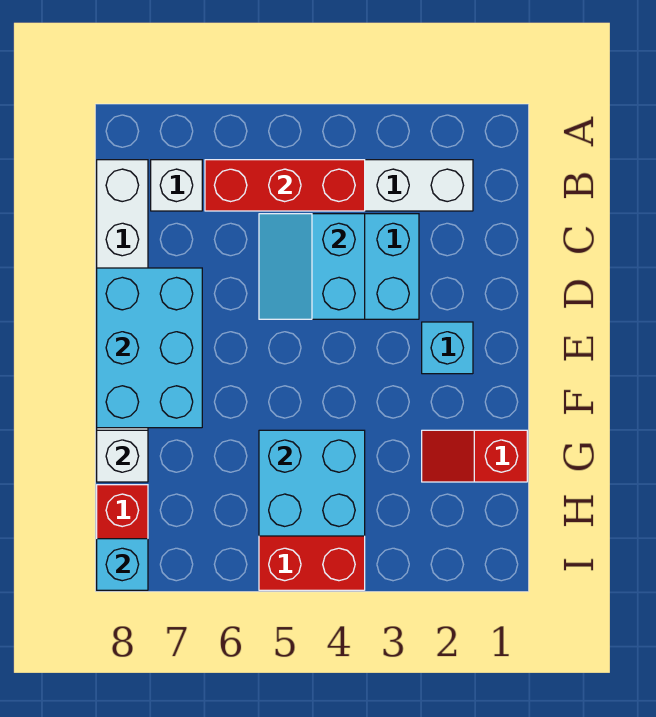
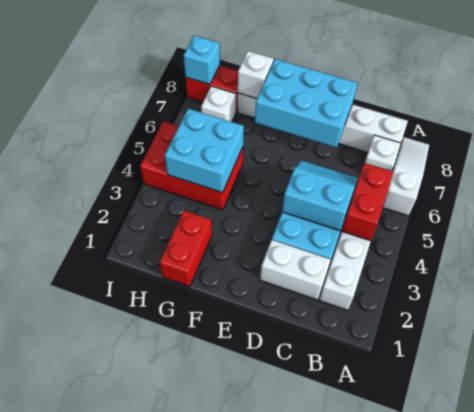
none -> white slope A6:A8 level 1 top 6
red brick B4:B6 level 2 -> red brick B4:B5 level 2
none -> white brick C2:D2 level 1
cyan brick E2 level 1 -> none
red slope G1:G2 level 1 top 1 -> red brick G1:G2 level 1
none -> white brick H7 level 1

